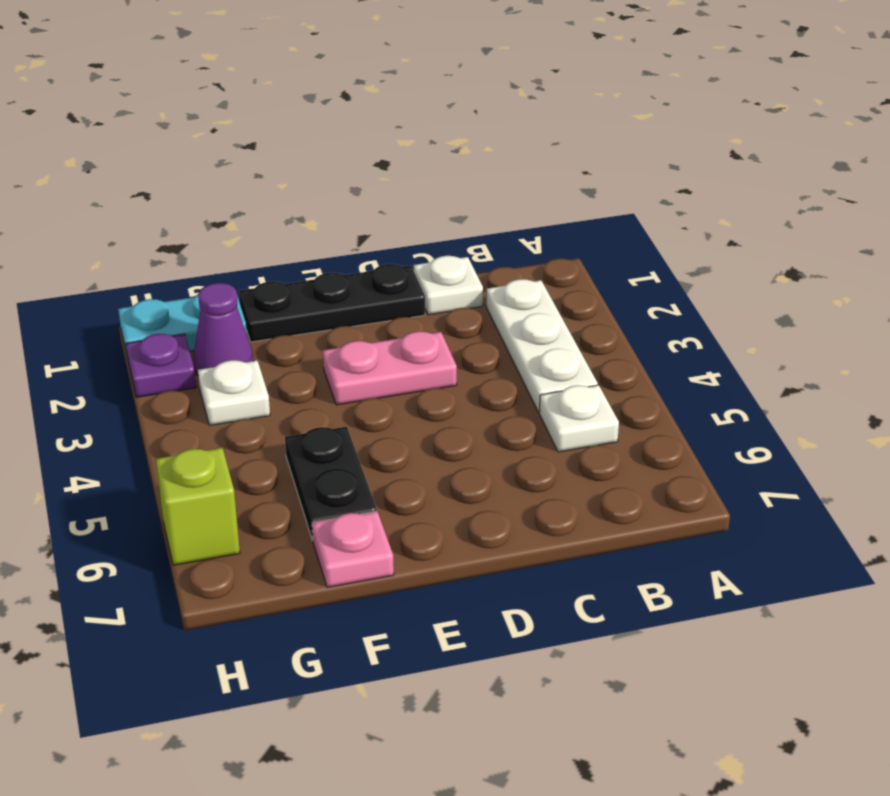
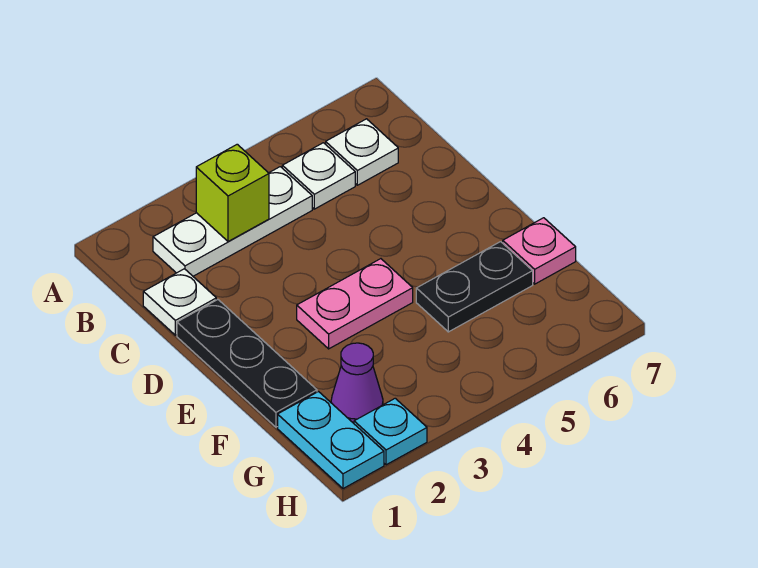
pink plate D3:E3 level 1 -> pink plate E3:E4 level 1
white plate G3 level 1 -> white plate B6 level 1
purple plate H2 level 1 -> cyan plate H2 level 1
lime brick H6 level 1 -> lime brick B3 level 2

